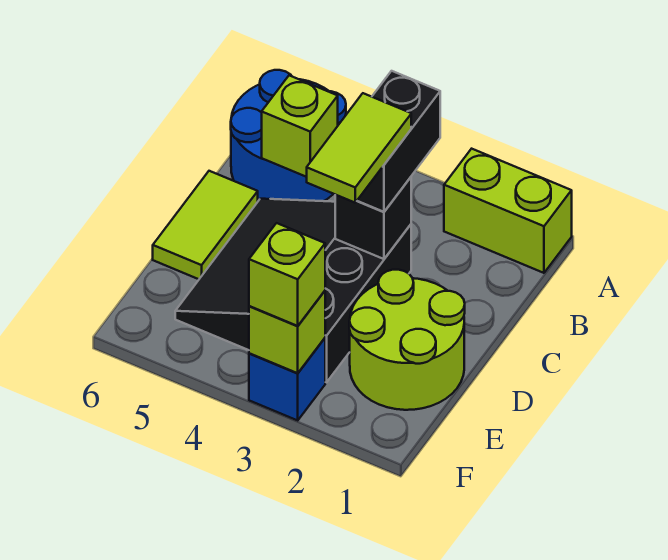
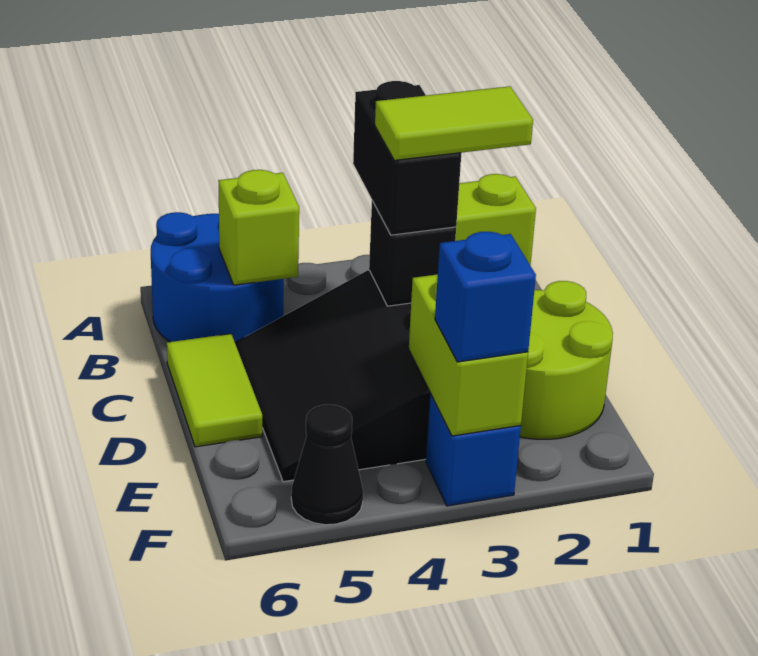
lime tile C3:D3 level 4 -> lime tile C2:C3 level 4
lime brick F3 level 2 -> lime brick E3:F3 level 2
lime brick F3 level 3 -> blue brick F3 level 3
none -> black cone F5 level 1

